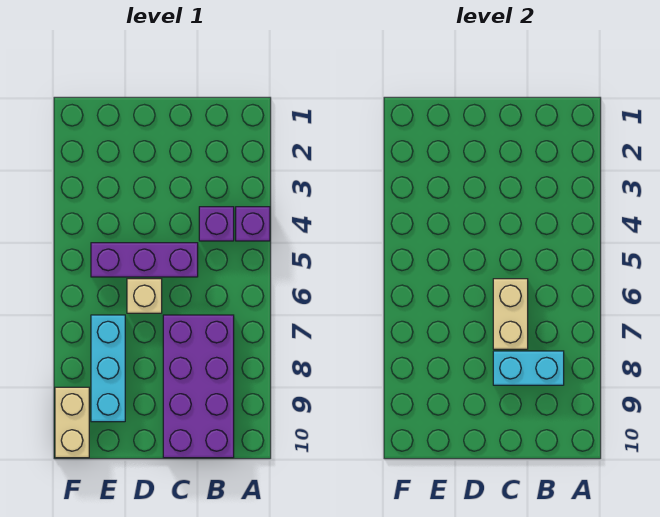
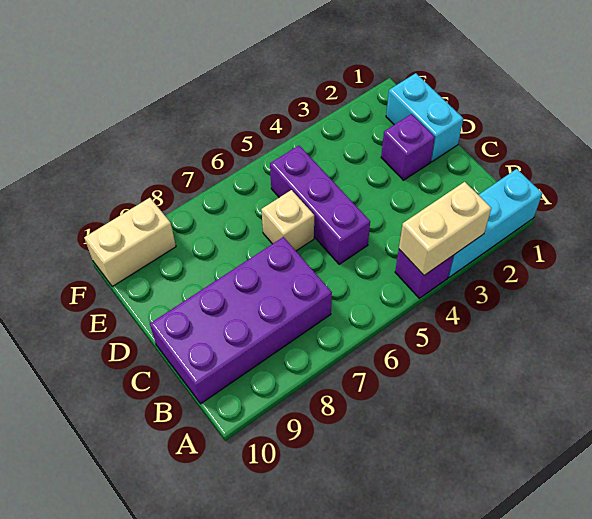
purple brick B4 level 1 -> purple brick D2 level 1
cyan brick B8:C8 level 2 -> cyan brick D1:E1 level 1
tan brick C6:C7 level 2 -> tan brick A3:A4 level 2
cyan brick E7:E9 level 1 -> cyan brick A1:A3 level 1

